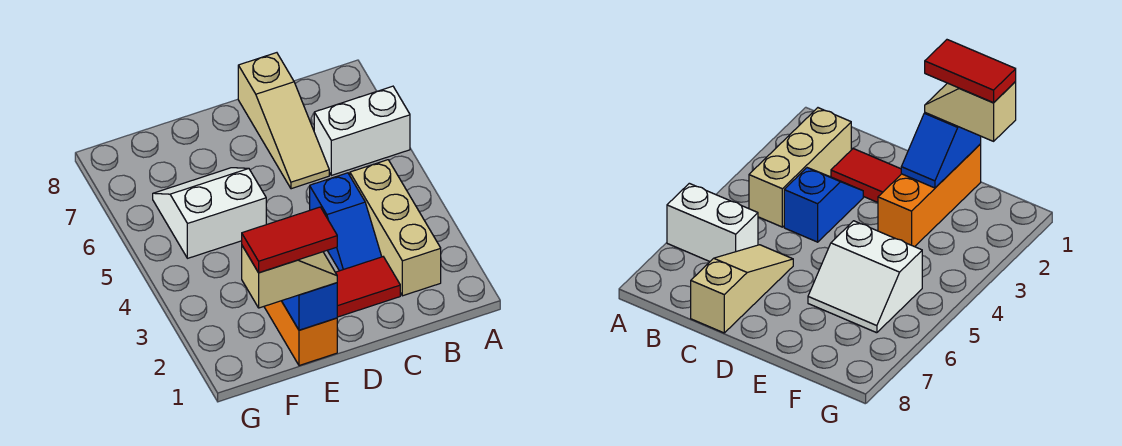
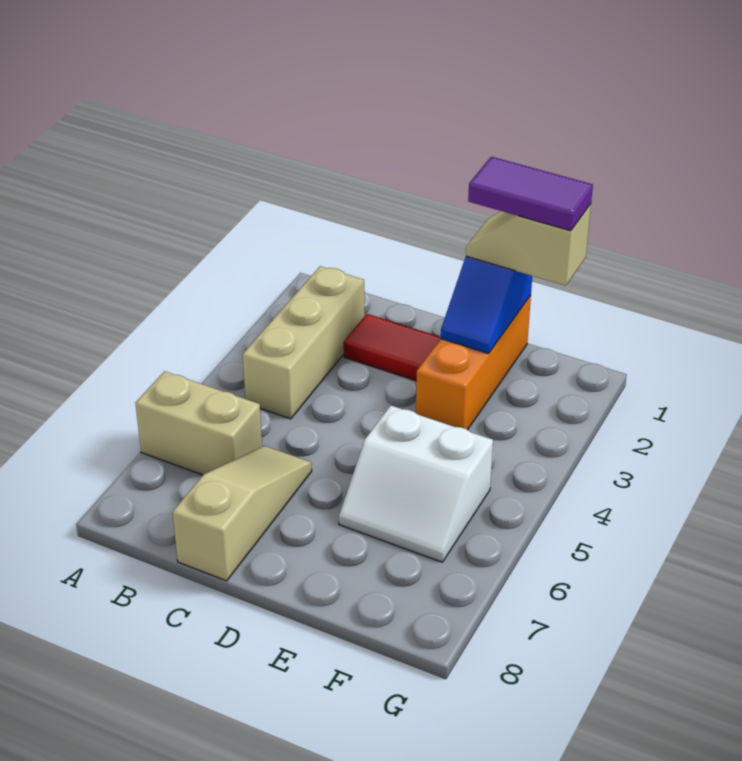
white brick A6:B6 level 1 -> tan brick A6:B6 level 1
blue slope C3:C4 level 1 top 4 -> none
red tile E1:F1 level 4 -> purple tile E1:F1 level 4

